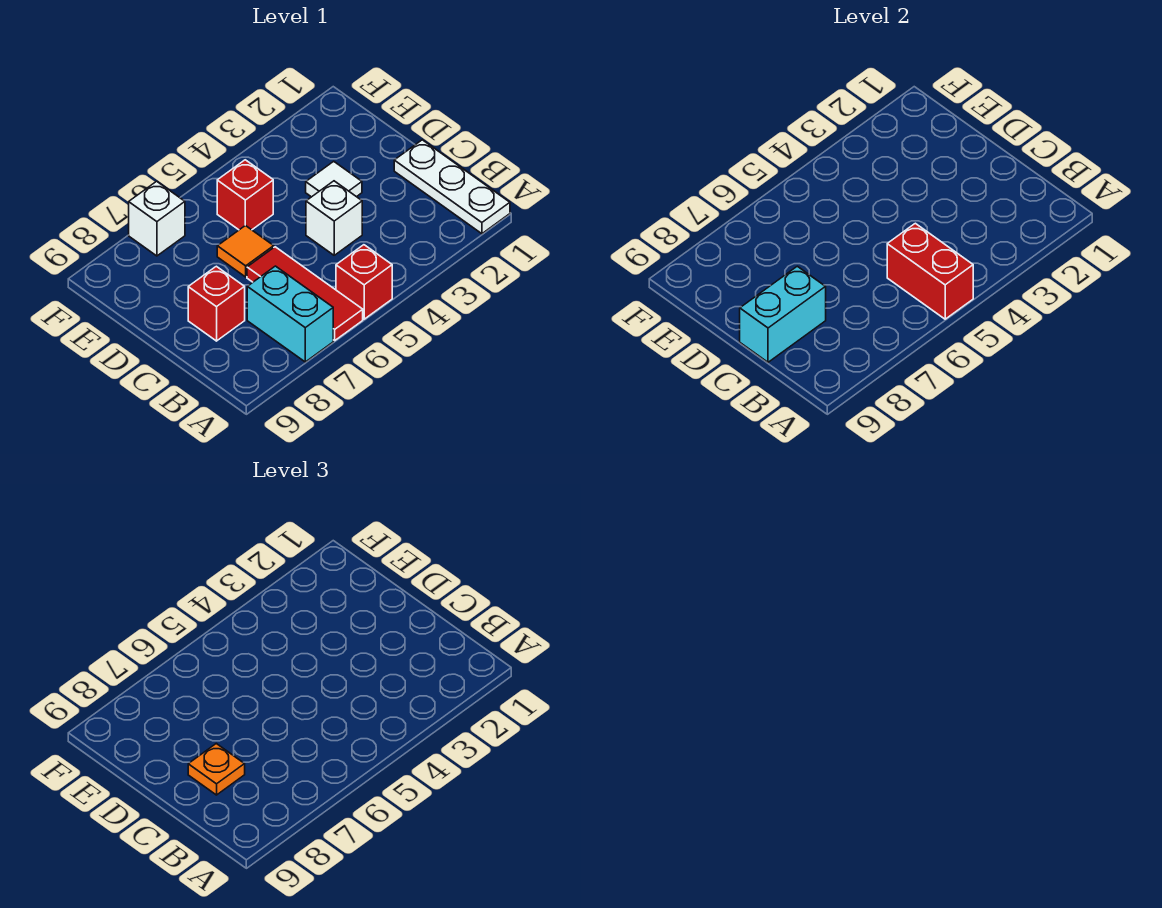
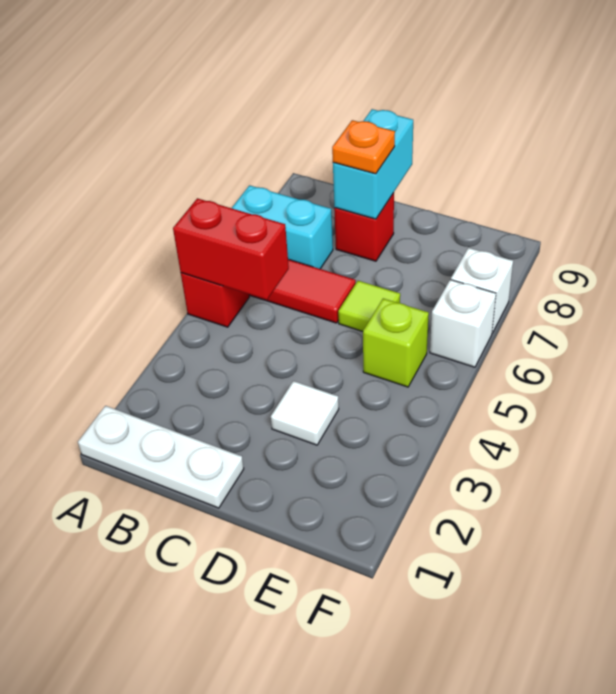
white brick C4 level 1 -> white brick F6 level 1
orange tile D6 level 1 -> lime tile D6 level 1
red brick E5 level 1 -> lime brick E5 level 1

